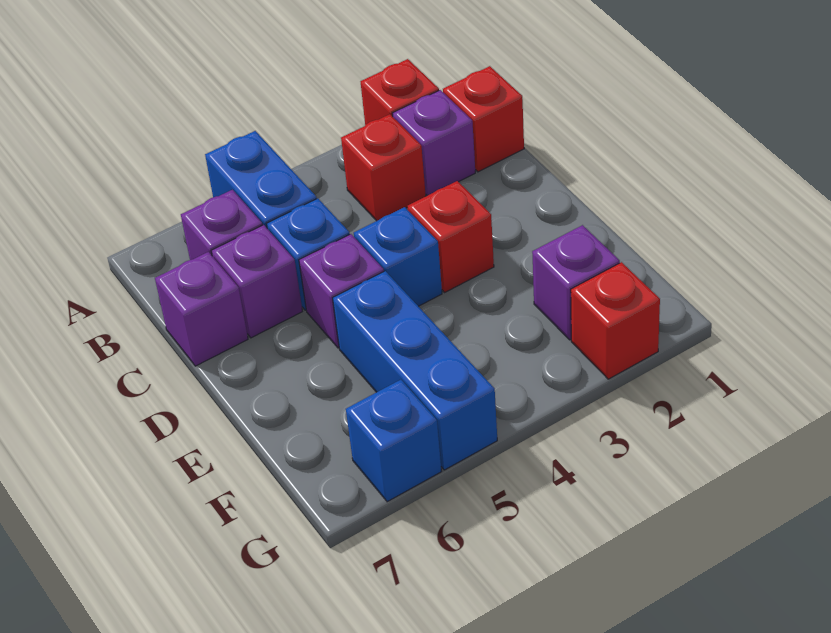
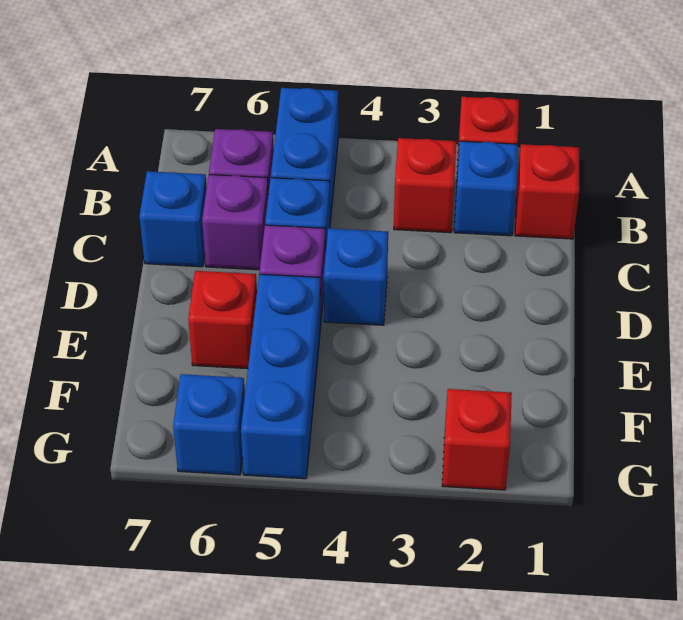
purple brick B2 level 1 -> blue brick B2 level 1
purple brick C7 level 1 -> blue brick C7 level 1
red brick D3 level 1 -> red brick E6 level 1
purple brick F2 level 1 -> none

